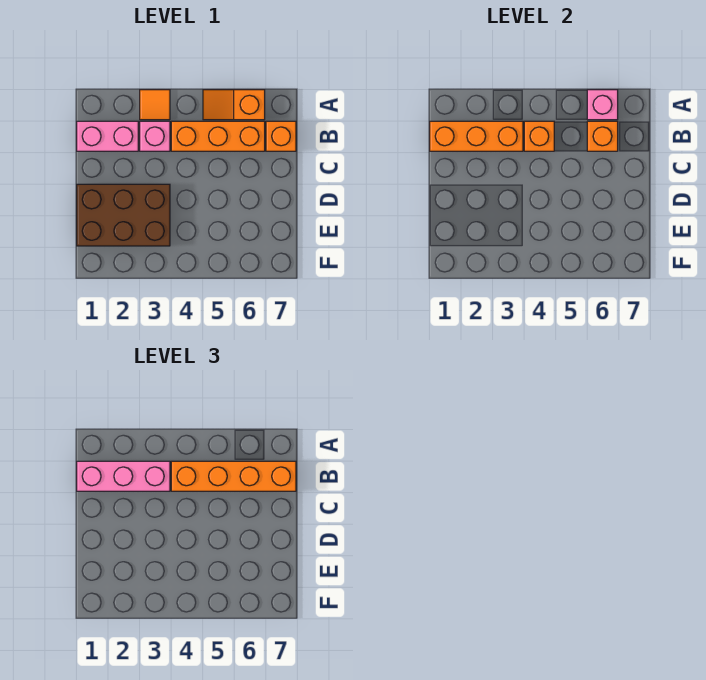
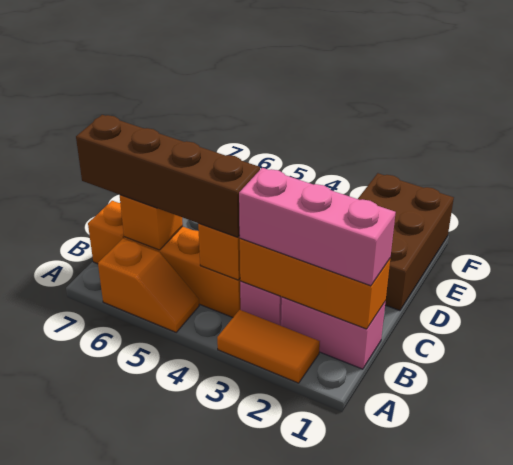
orange tile A3 level 1 -> orange tile A2:A3 level 1
pink brick A6 level 2 -> none
orange brick B4:B7 level 3 -> brown brick B4:B7 level 3
brown brick D1:E3 level 1 -> brown brick D1:F2 level 1

